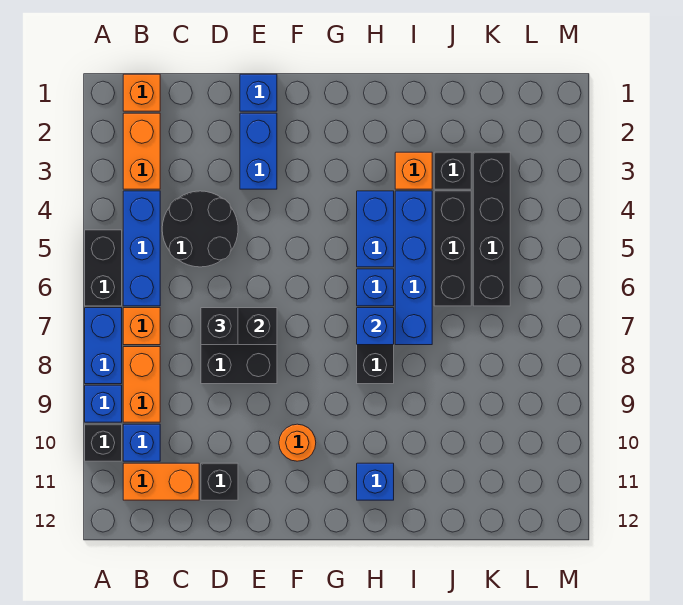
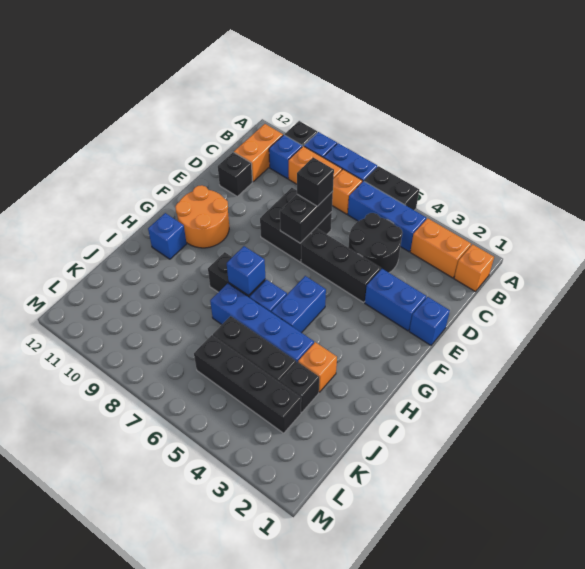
none -> black brick E4:E6 level 1
orange round brick F10 level 1 -> orange round brick F10:G11 level 1
blue brick H4:H5 level 1 -> blue brick G5:H5 level 1

